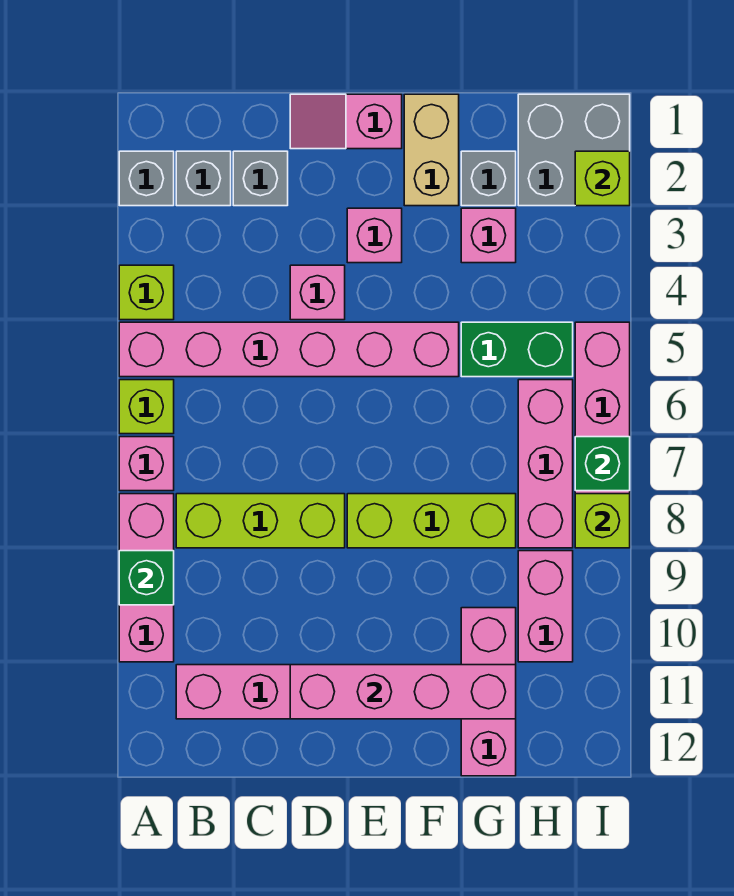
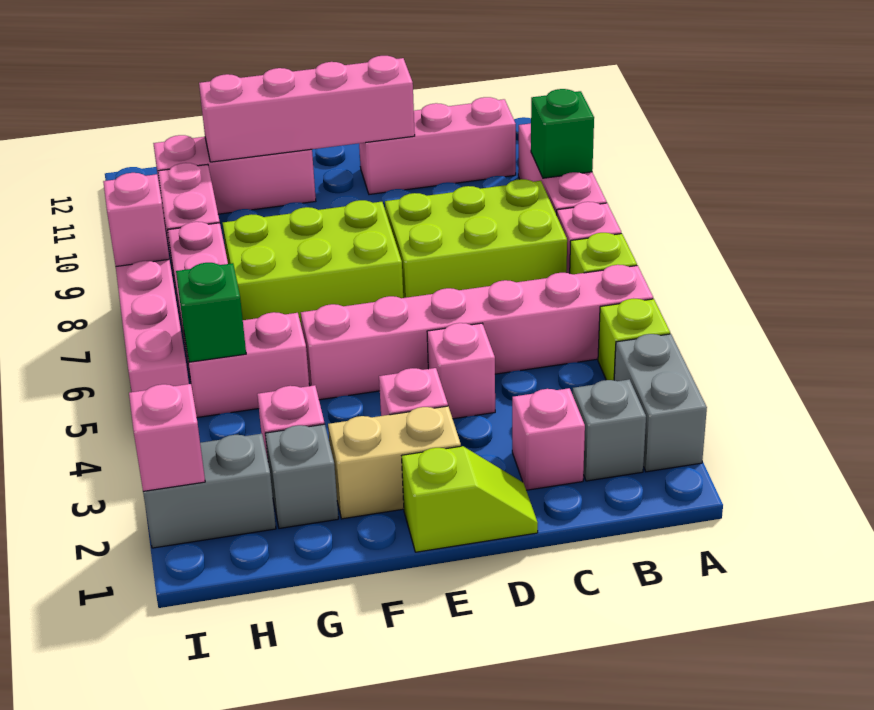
grey brick A2 level 1 -> grey brick A2:A3 level 1
lime brick B8:D8 level 1 -> lime brick B7:D8 level 1
grey brick C2 level 1 -> pink brick C2 level 1
pink slope D1:E1 level 1 top E -> lime slope D1:E1 level 1 top E
lime brick E8:G8 level 1 -> lime brick E7:G8 level 1
tan brick F1:F2 level 1 -> tan brick E2:F2 level 1
green brick G5:H5 level 1 -> pink brick G5:H5 level 1
pink brick G10:G12 level 1 -> pink brick F11:H11 level 1
grey brick H1:I2 level 1 -> grey brick H2:I2 level 1
lime brick I2 level 2 -> pink brick I2 level 2
green brick I7 level 2 -> green brick H5 level 2
lime brick I8 level 2 -> pink brick I8 level 2

